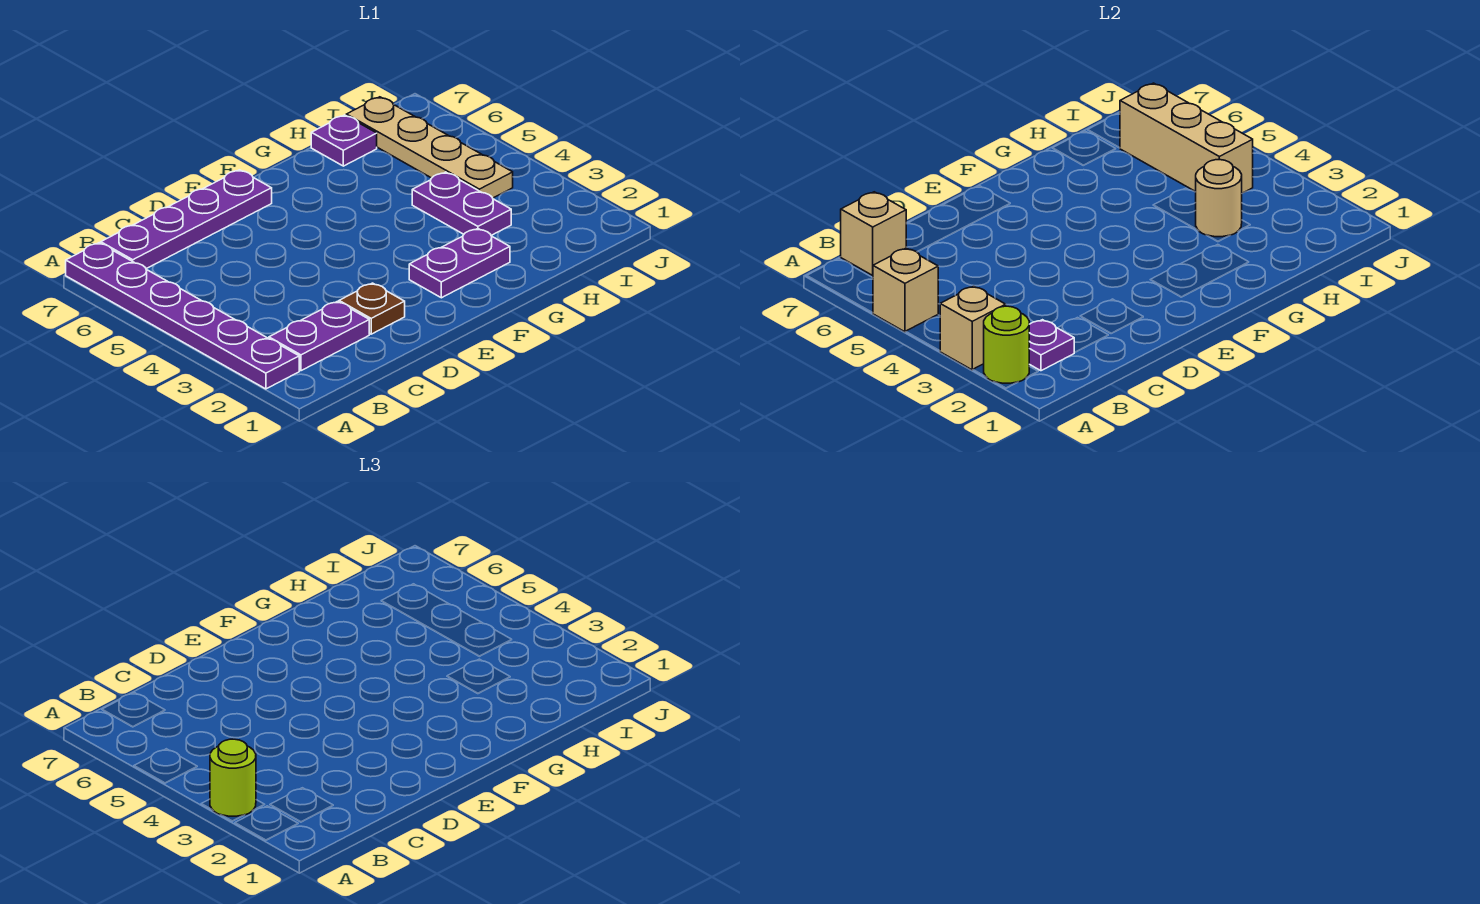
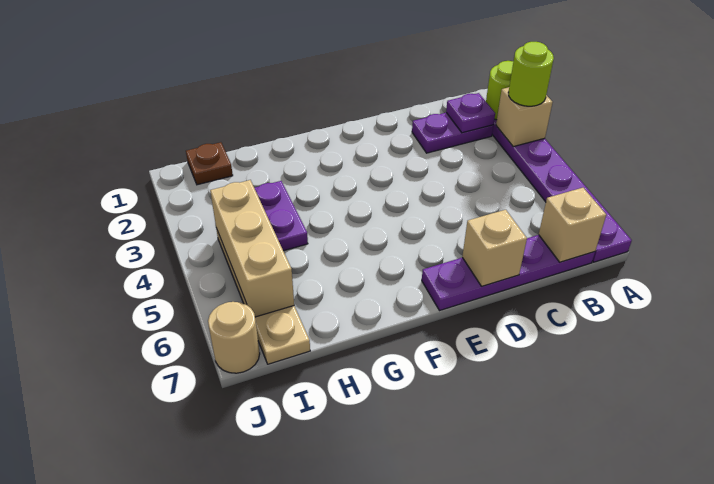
tan brick A5 level 2 -> tan brick D7 level 2
brown plate D2 level 1 -> brown plate I1 level 1
purple plate F2:G2 level 1 -> none
tan round brick H3 level 2 -> tan round brick J7 level 1
purple plate H7 level 1 -> none

